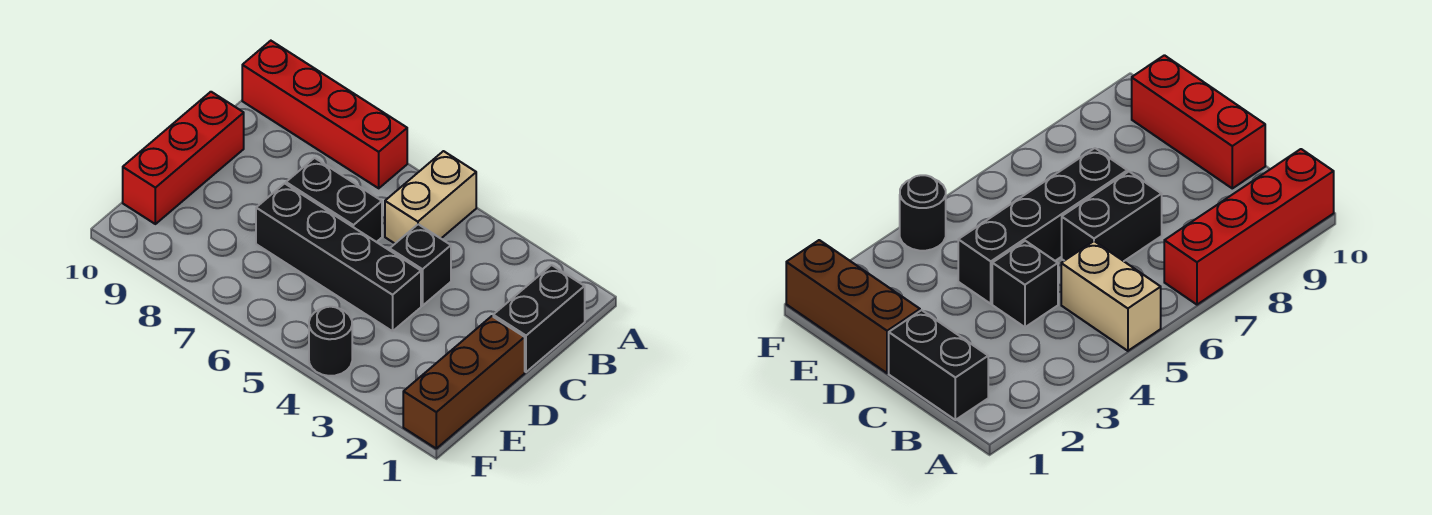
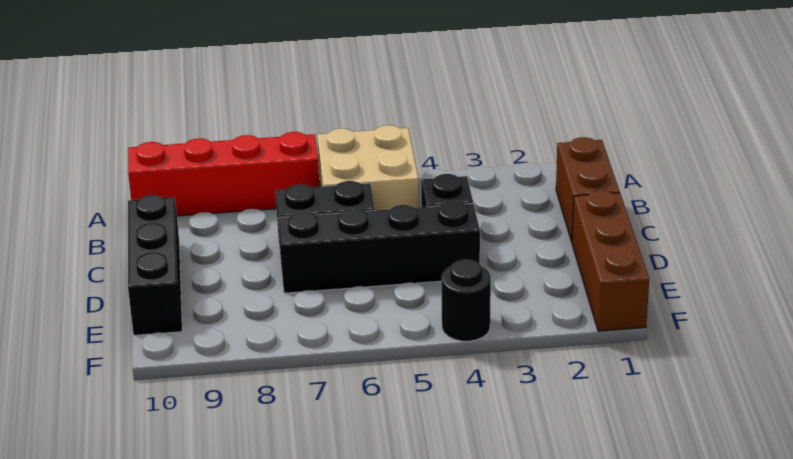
tan brick A5:B5 level 1 -> tan brick A5:B6 level 1
black brick B1:C1 level 1 -> brown brick B1:C1 level 1
red brick C10:E10 level 1 -> black brick C10:E10 level 1

